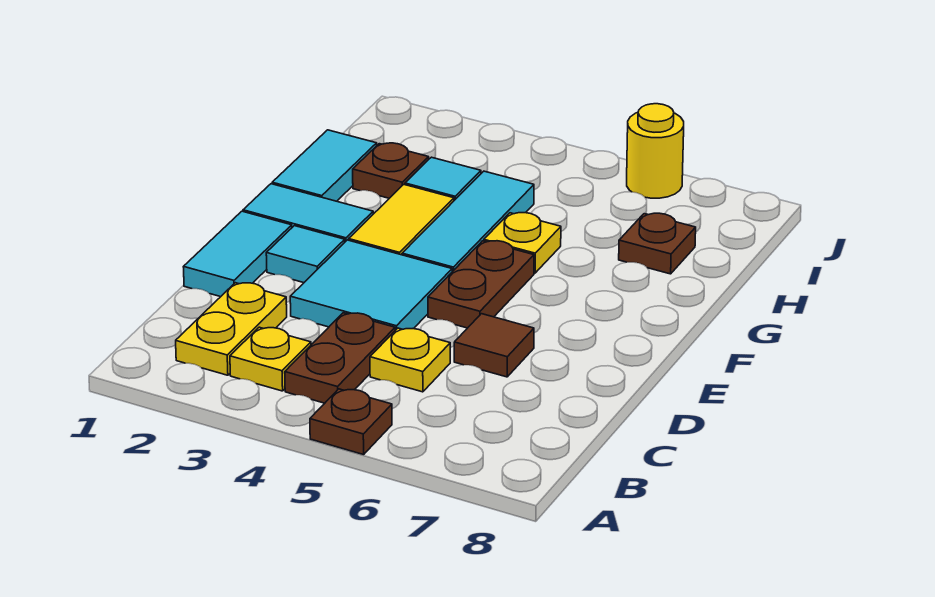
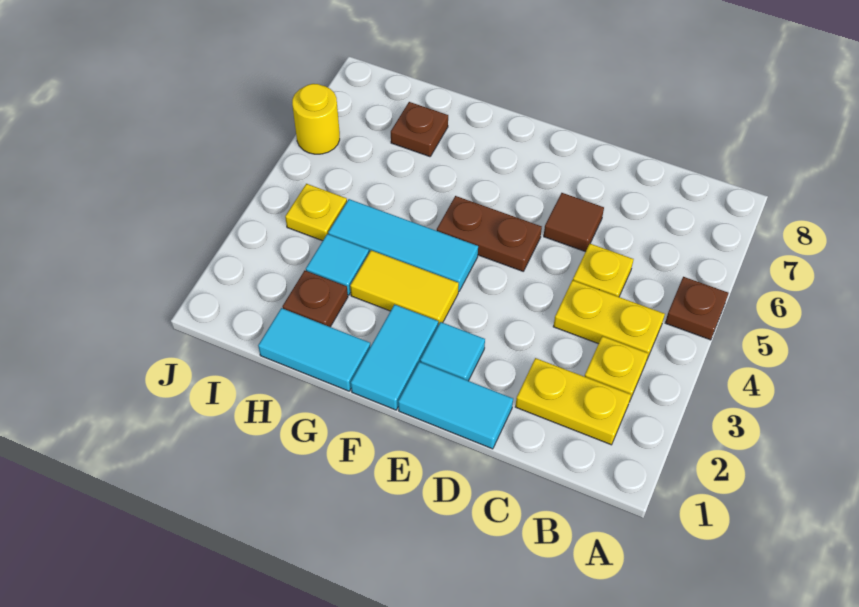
brown plate B4:C4 level 1 -> yellow plate B4:C4 level 1
cyan tile D3:E4 level 1 -> none
yellow plate G5 level 1 -> yellow plate I4 level 1

